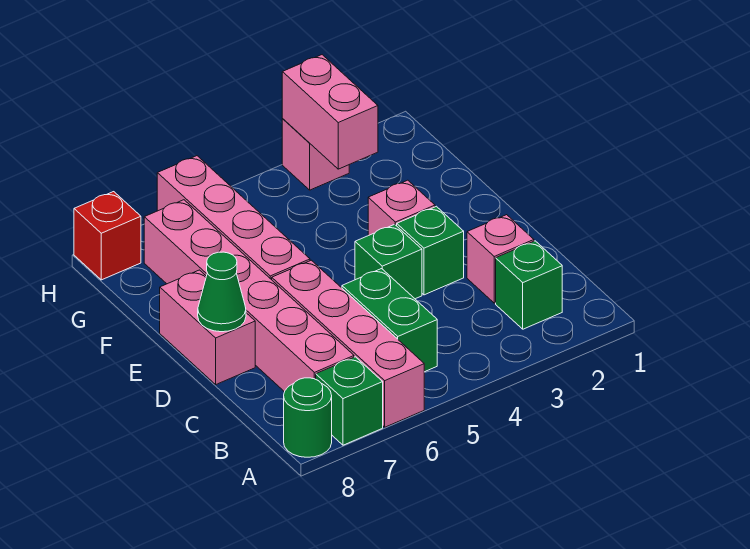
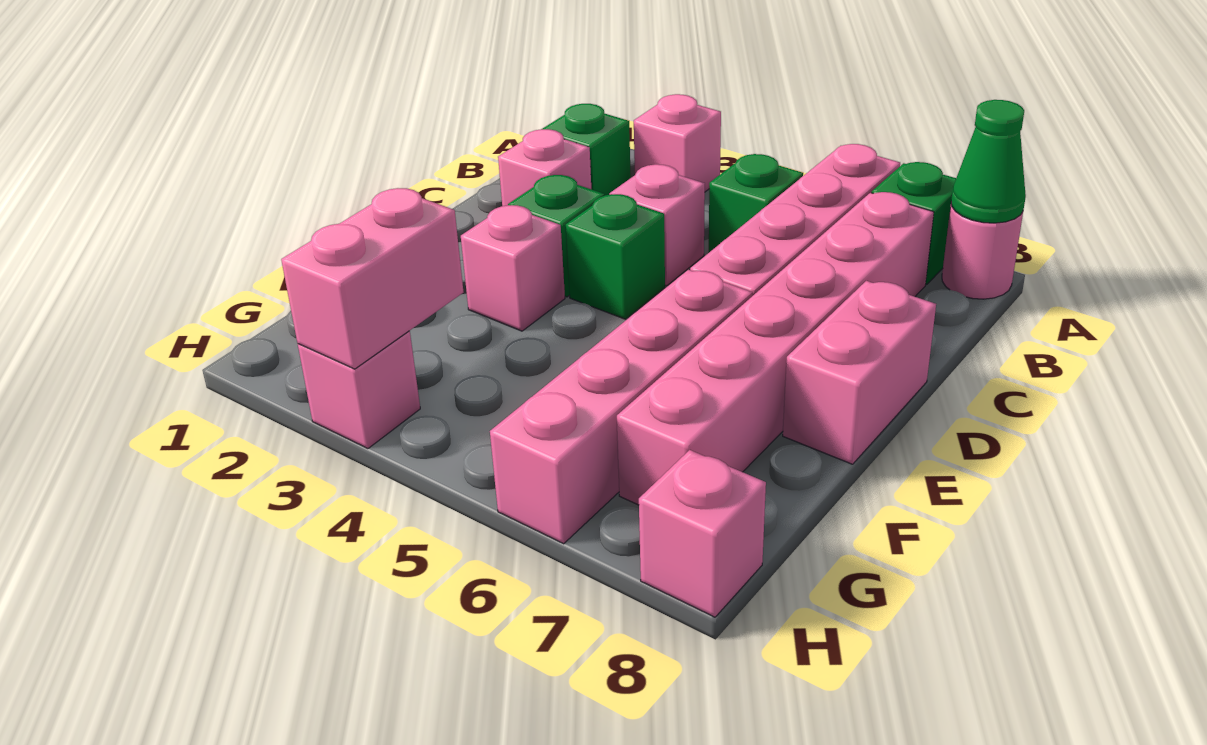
none -> pink brick A3 level 1
green round brick A8 level 1 -> pink round brick A8 level 1
green brick B5:C5 level 1 -> green brick B5 level 1
none -> pink brick C4 level 1
green cone D8 level 2 -> green cone A8 level 2
red brick H8 level 1 -> pink brick H8 level 1

